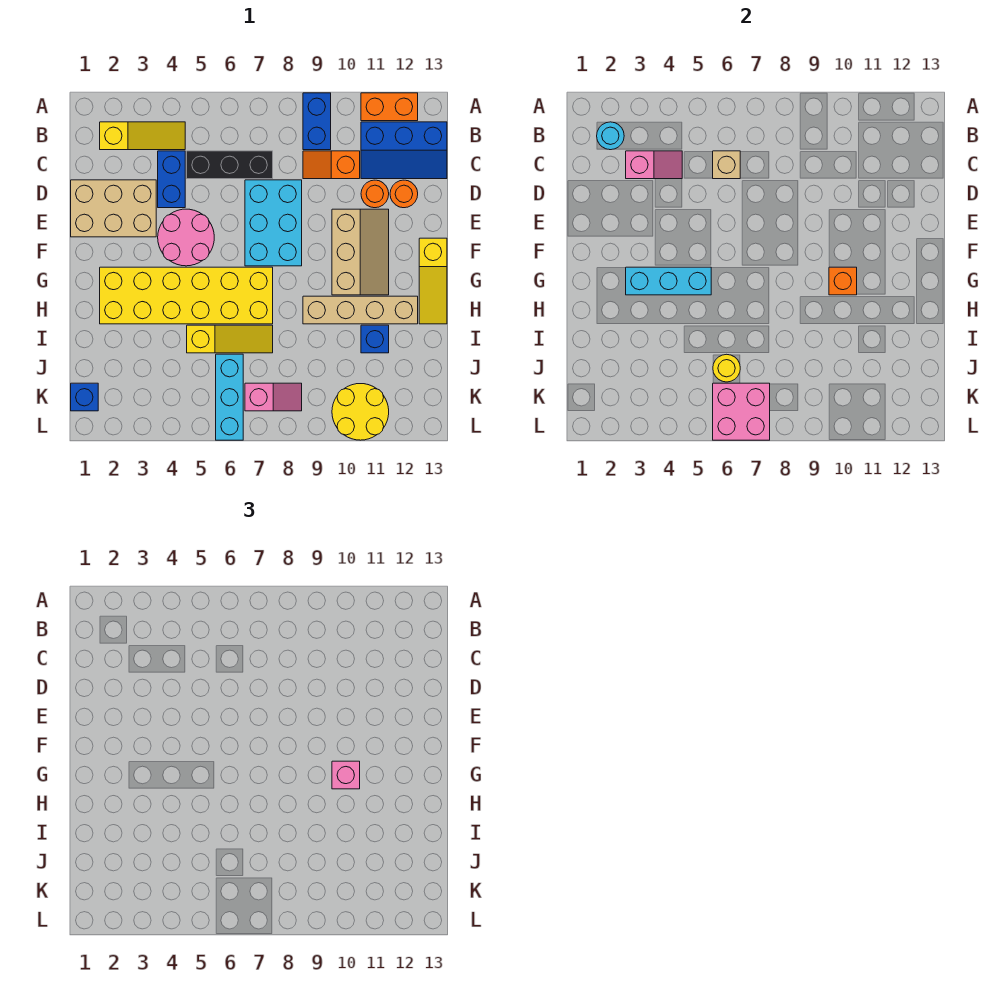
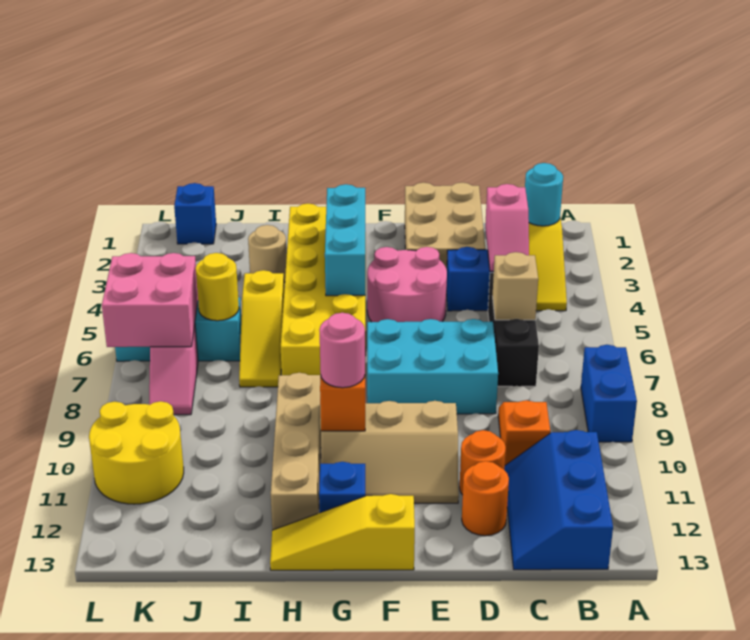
blue brick A9:B9 level 1 -> blue brick A8:A9 level 1
orange brick A11:A12 level 1 -> none
pink brick G10 level 3 -> pink round brick G10 level 3
none -> tan round brick I3 level 1
blue brick I11 level 1 -> blue brick G12 level 1

